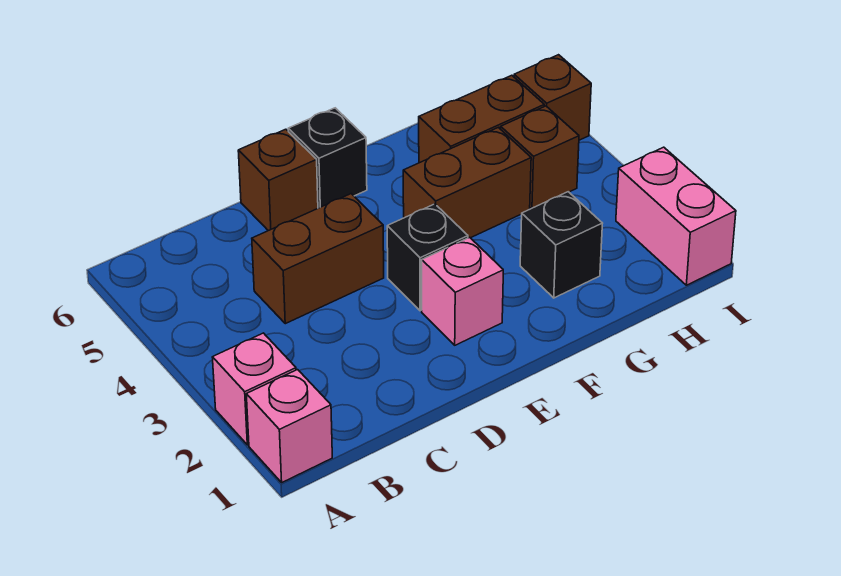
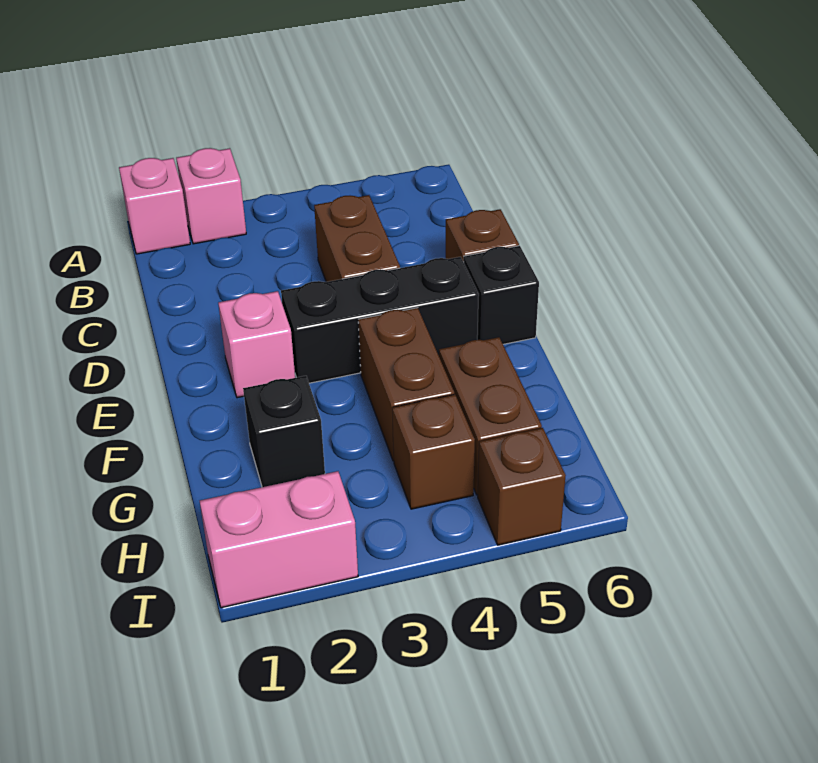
black brick E3 level 1 -> black brick E3:E5 level 1

